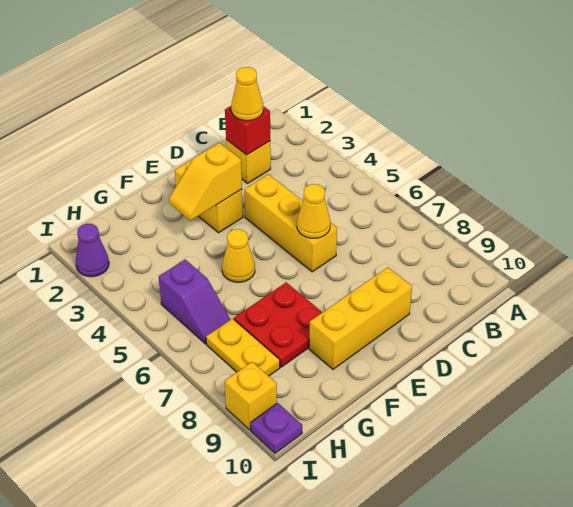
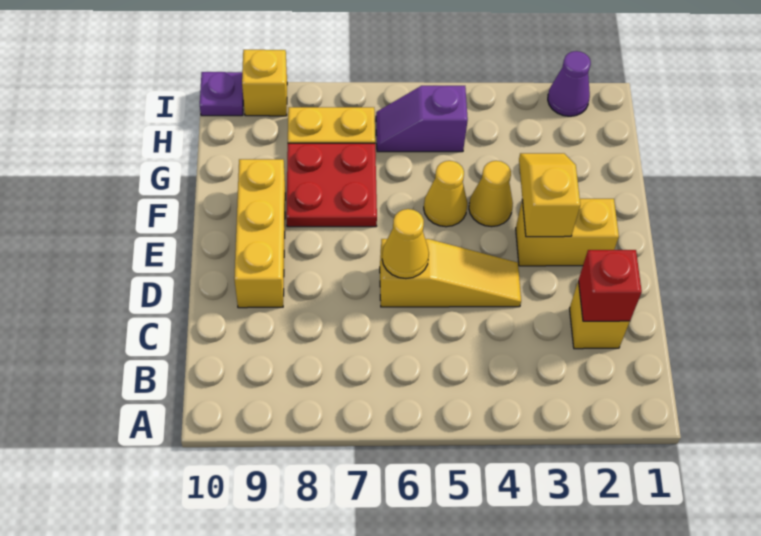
yellow cone C2 level 3 -> yellow cone F4 level 1
yellow brick D4:D6 level 1 -> yellow slope D4:D6 level 1 top 6

